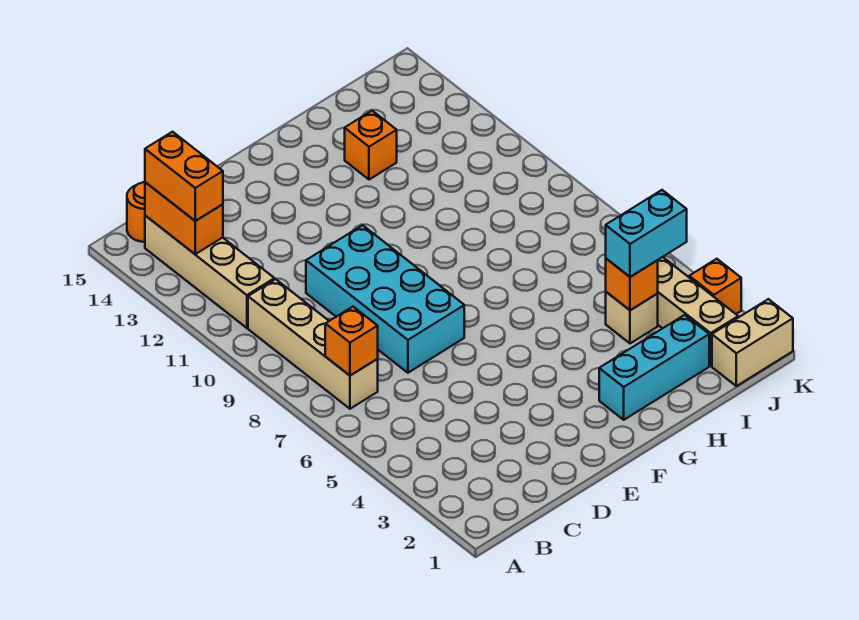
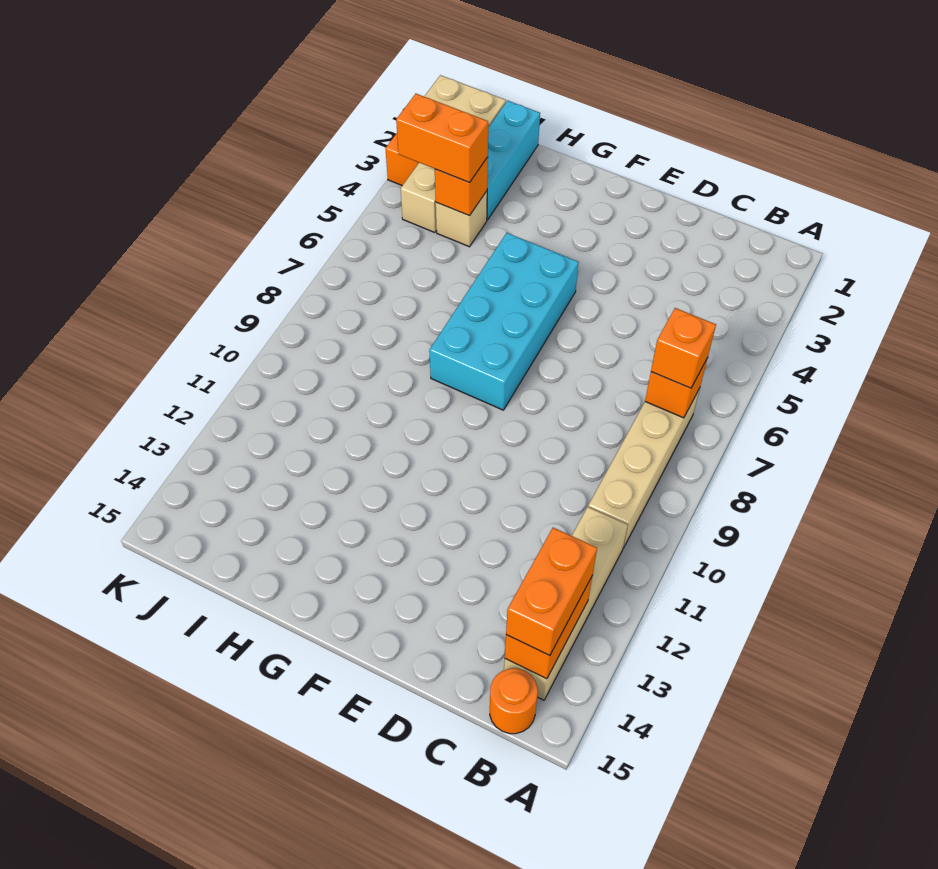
cyan brick D7:E10 level 1 -> cyan brick F5:G8 level 1
cyan brick G2:I2 level 1 -> cyan brick I1:I3 level 1
orange brick H13 level 1 -> orange brick B7 level 3
cyan brick I4:J4 level 3 -> orange brick I4:J4 level 3

